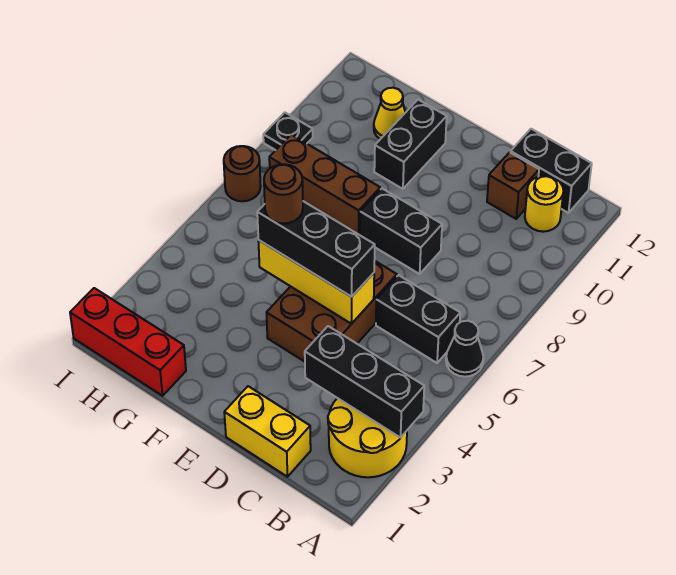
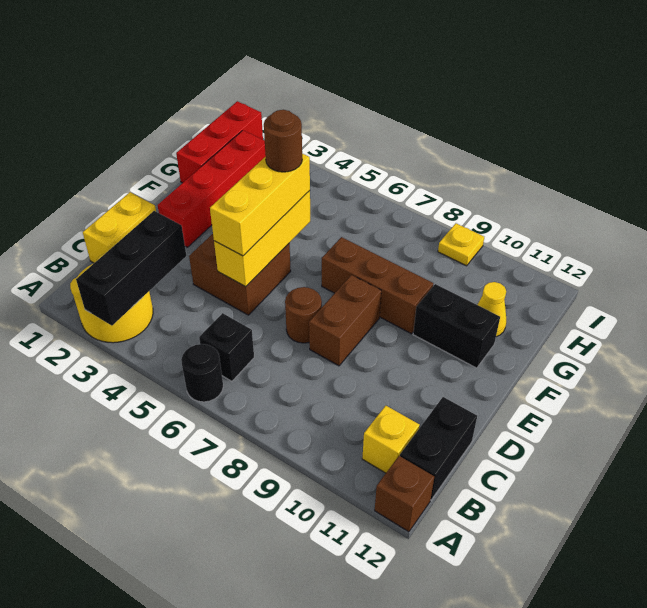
black cone A6 level 1 -> black round brick A6 level 1
black brick B6:C6 level 1 -> black brick B6 level 1
yellow round brick B11 level 1 -> yellow brick B11 level 1
brown brick C11 level 1 -> brown brick A12 level 1
brown brick D4:E6 level 1 -> brown brick D4:E5 level 1
black brick D5:F5 level 3 -> yellow brick D5:F5 level 3
black brick D8:E8 level 1 -> brown brick D8:E8 level 1
none -> red brick E2:H2 level 1
brown brick F8:H8 level 1 -> brown brick F7:F9 level 1
brown round brick I7 level 1 -> brown round brick D7 level 1
black plate I9 level 1 -> yellow plate I9 level 1

